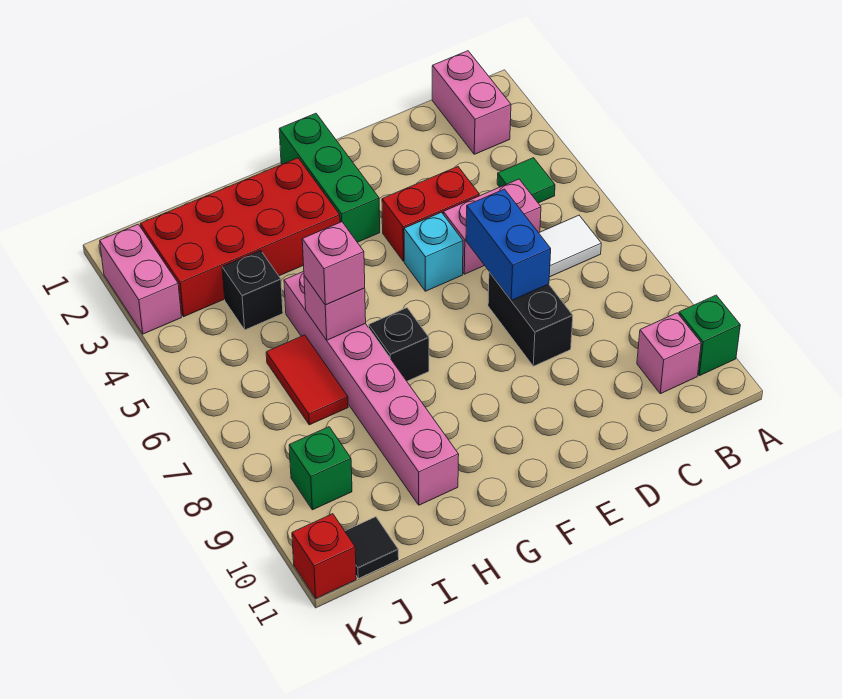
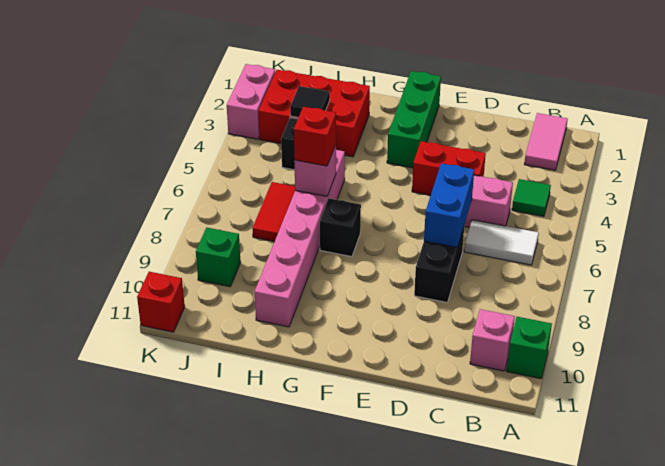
pink brick B1:B2 level 1 -> pink tile B1:B2 level 1
cyan brick E5 level 1 -> none
red brick G2:J3 level 1 -> red brick H2:J3 level 1
pink brick H6 level 3 -> red brick H6 level 3
black tile J11 level 1 -> black tile I3 level 2

